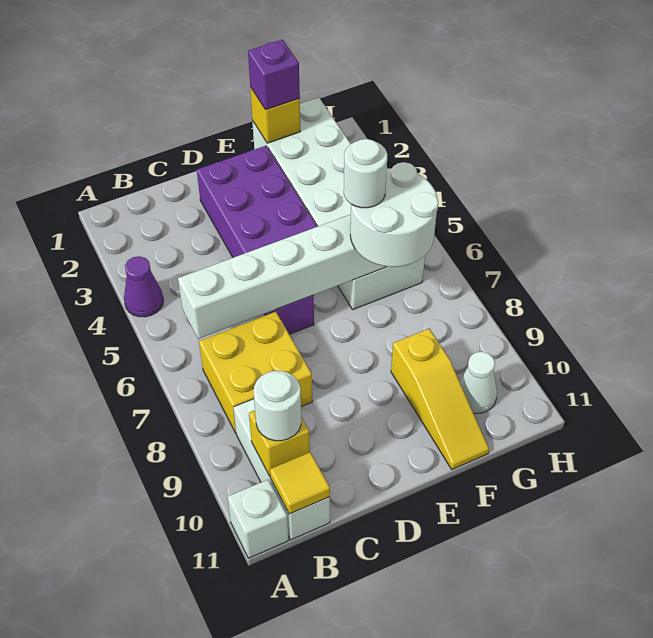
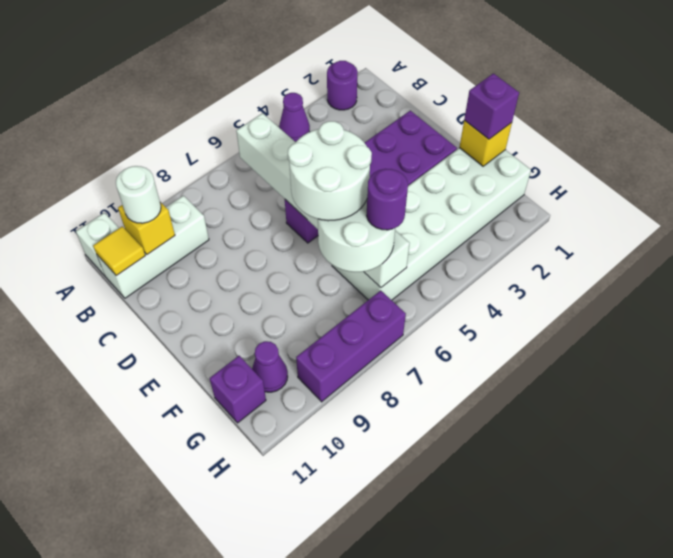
none -> purple round brick A2 level 1
yellow brick B7:C8 level 1 -> none
white round brick F6 level 4 -> white round brick E6:F7 level 4
yellow slope F9:F11 level 1 top 9 -> none
none -> purple round brick G6 level 4
white cone G10 level 1 -> purple cone G10 level 1
none -> purple brick G11 level 1
none -> purple brick H7:H9 level 1

